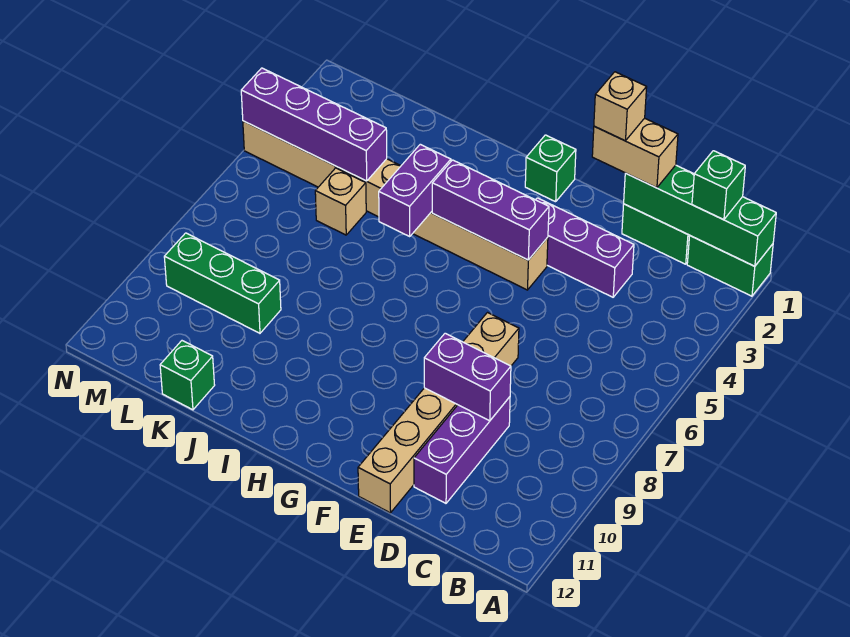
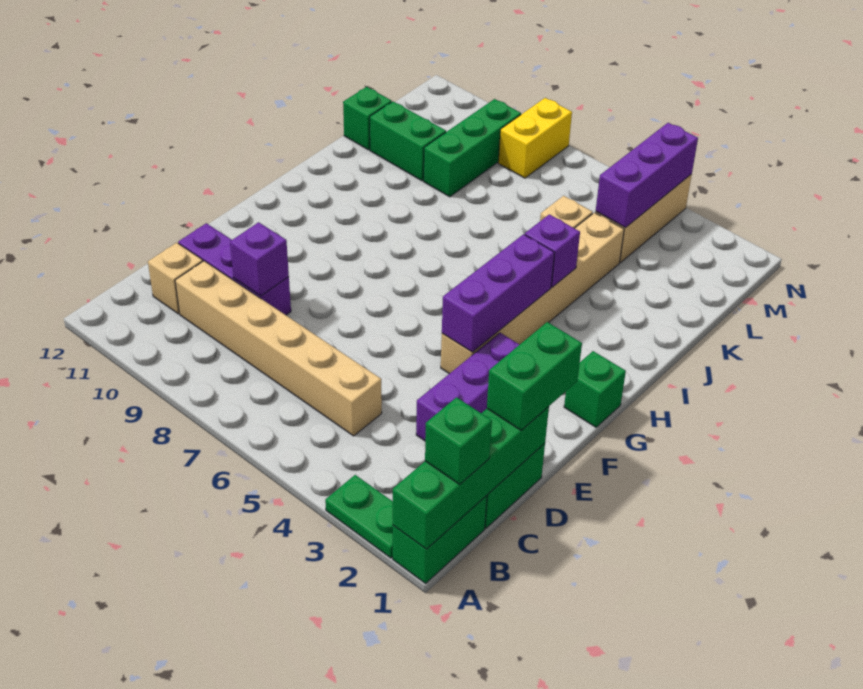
none -> green plate A2:A3 level 1
tan brick D1:E1 level 3 -> green brick D1:E1 level 3
purple brick D9:E9 level 2 -> purple brick D9 level 2
tan brick E1 level 4 -> tan brick C11 level 1
tan brick E7:E12 level 1 -> tan brick C5:C10 level 1
purple brick I4:I5 level 2 -> purple brick I4 level 2
purple brick K4:N4 level 2 -> purple brick L4:N4 level 2
none -> green brick K10:K11 level 1
none -> yellow brick M8:N8 level 1

